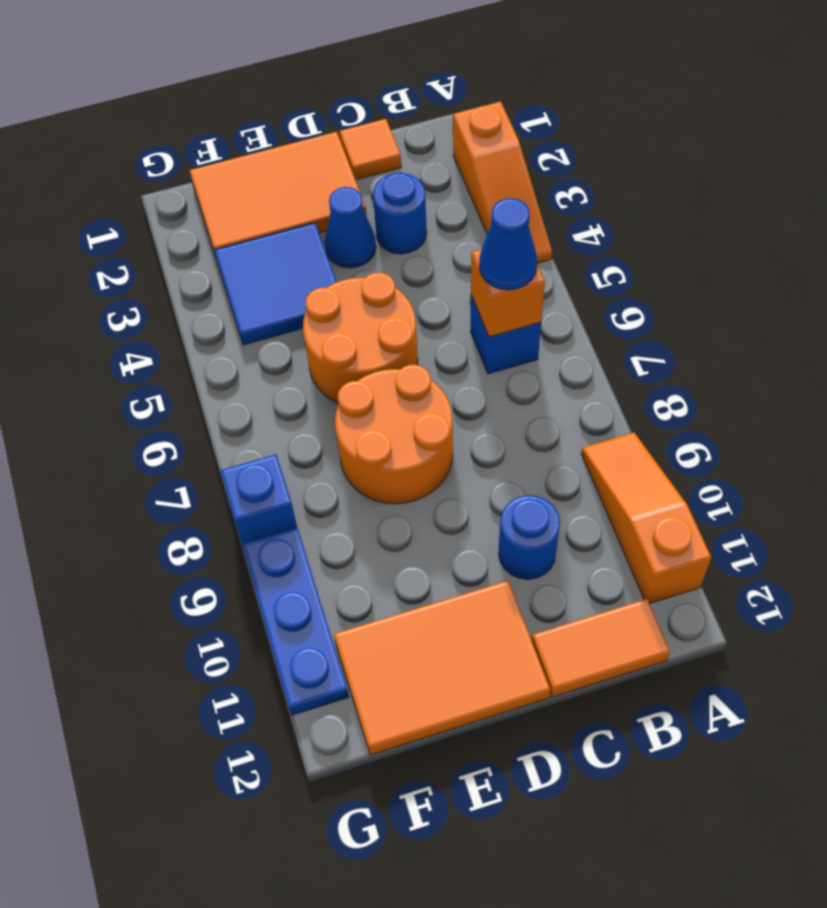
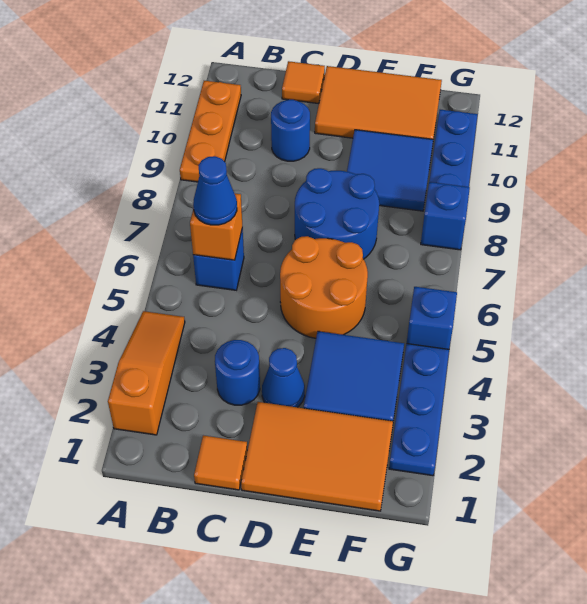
orange slope A9:A11 level 1 top 11 -> orange plate A9:A11 level 1
orange tile B12:C12 level 1 -> orange tile C12 level 1
orange round brick D7:E8 level 1 -> blue round brick D7:E8 level 1
none -> blue tile E9:F10 level 1
none -> blue plate G2:G4 level 1
none -> blue brick G5 level 1

